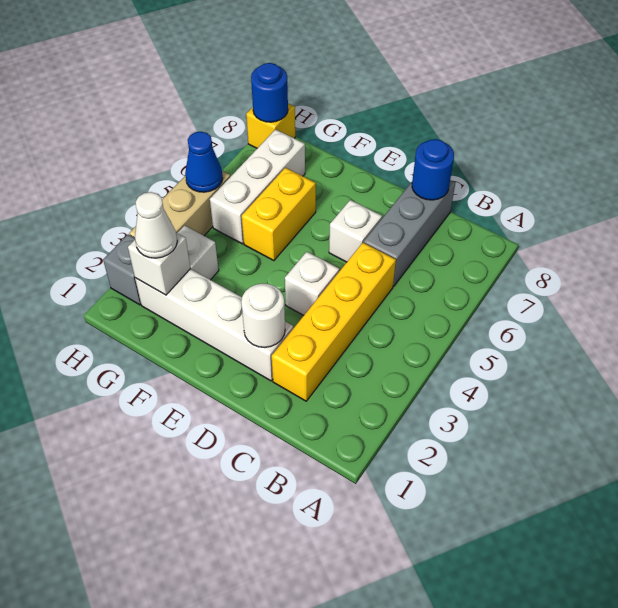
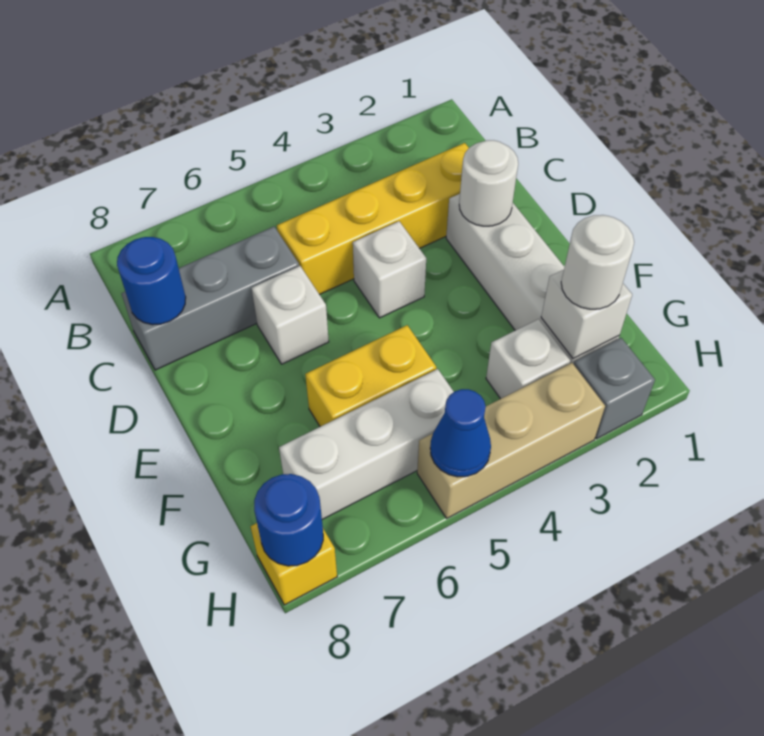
white cone G2 level 3 -> white round brick G2 level 3

